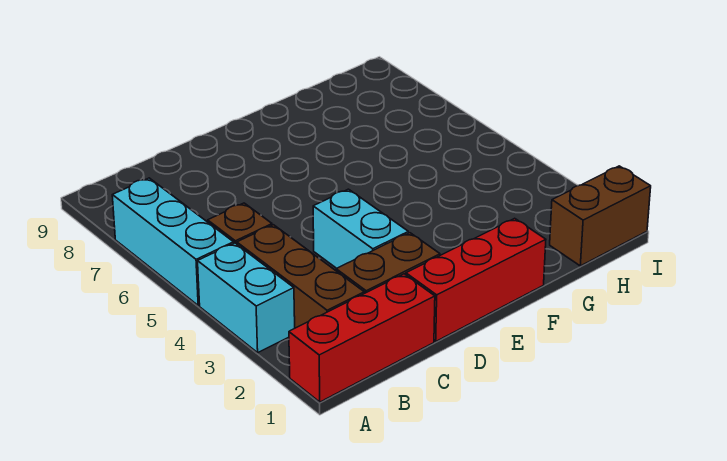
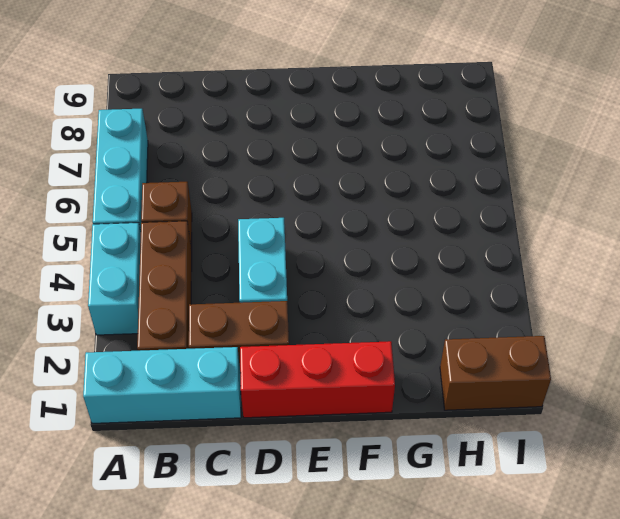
red brick A1:C1 level 1 -> cyan brick A1:C1 level 1

